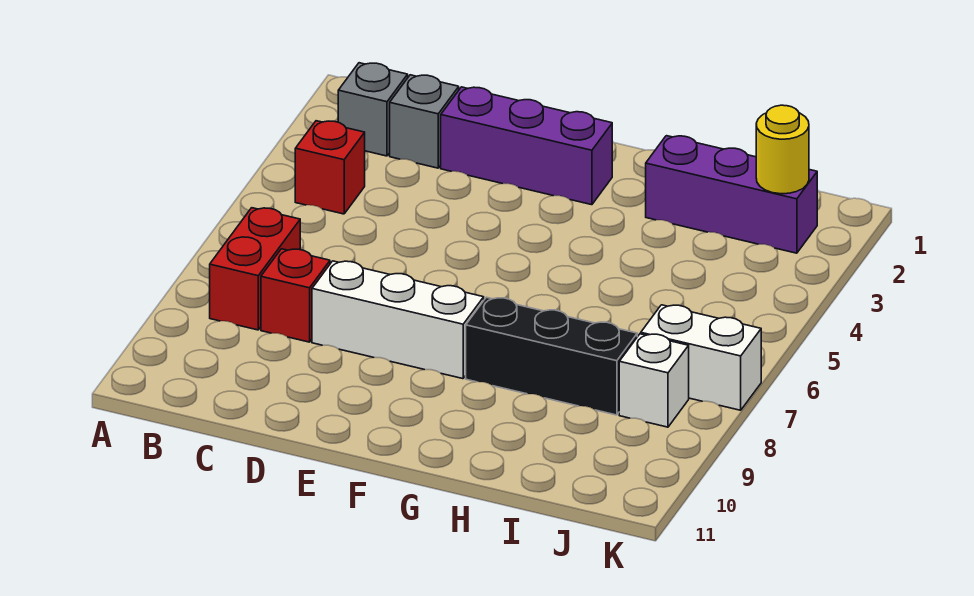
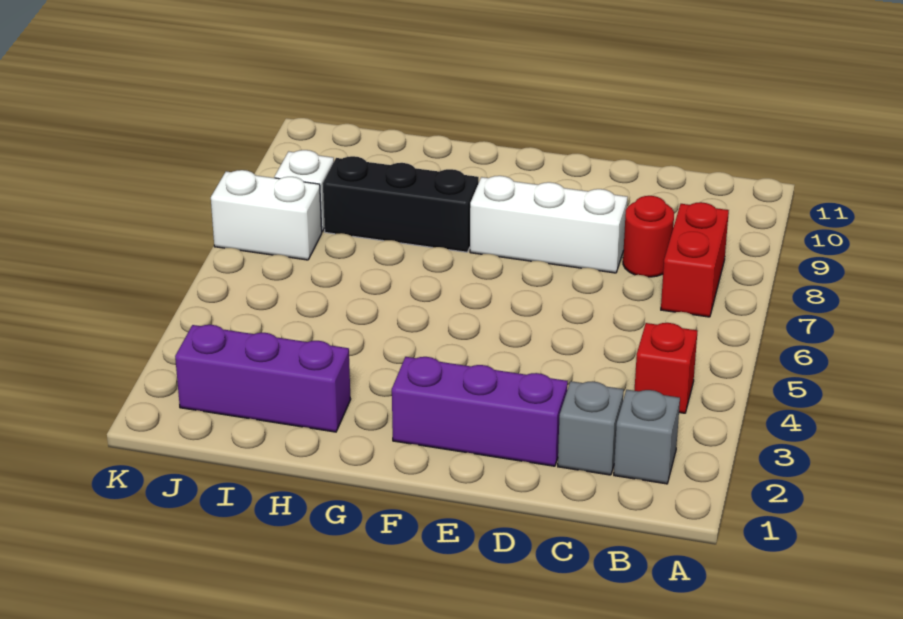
red brick C8 level 1 -> red round brick C8 level 1
yellow round brick J2 level 2 -> none

